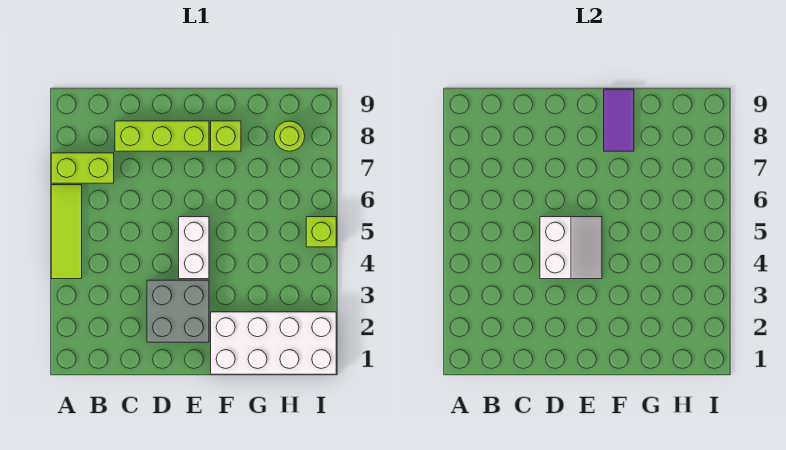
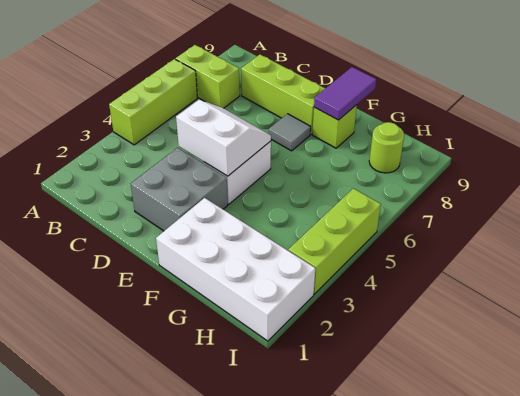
lime tile A4:A6 level 1 -> lime brick A4:A6 level 1
white slope D4:E5 level 2 top D -> white slope D4:E5 level 2 top 4
none -> grey tile E7 level 1
lime brick I5 level 1 -> lime brick I3:I5 level 1

